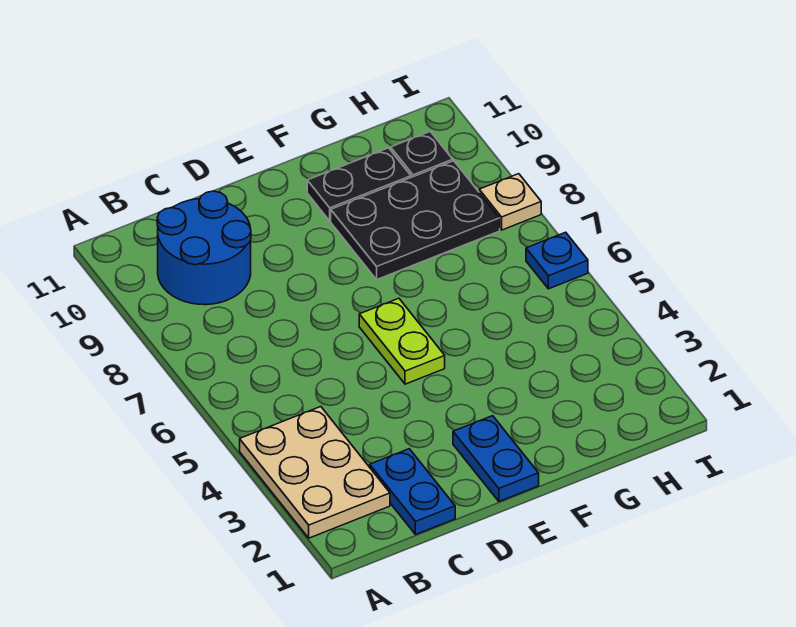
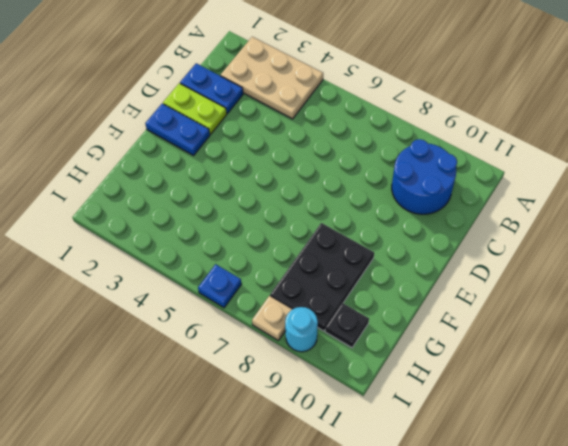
lime plate E5:E6 level 1 -> lime plate D1:D2 level 1
black plate F10:G10 level 1 -> none
none -> cyan round brick I9 level 1

